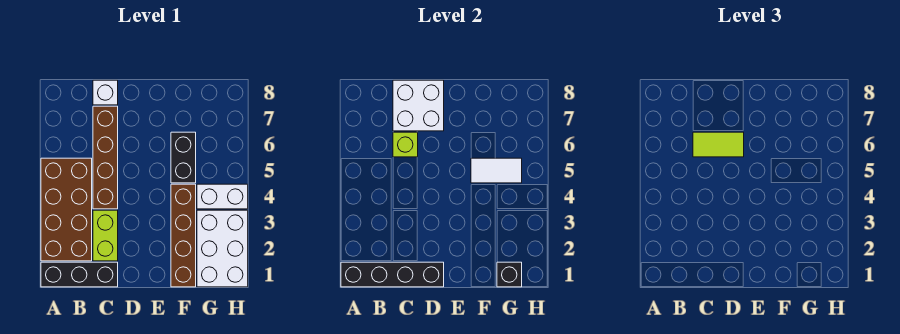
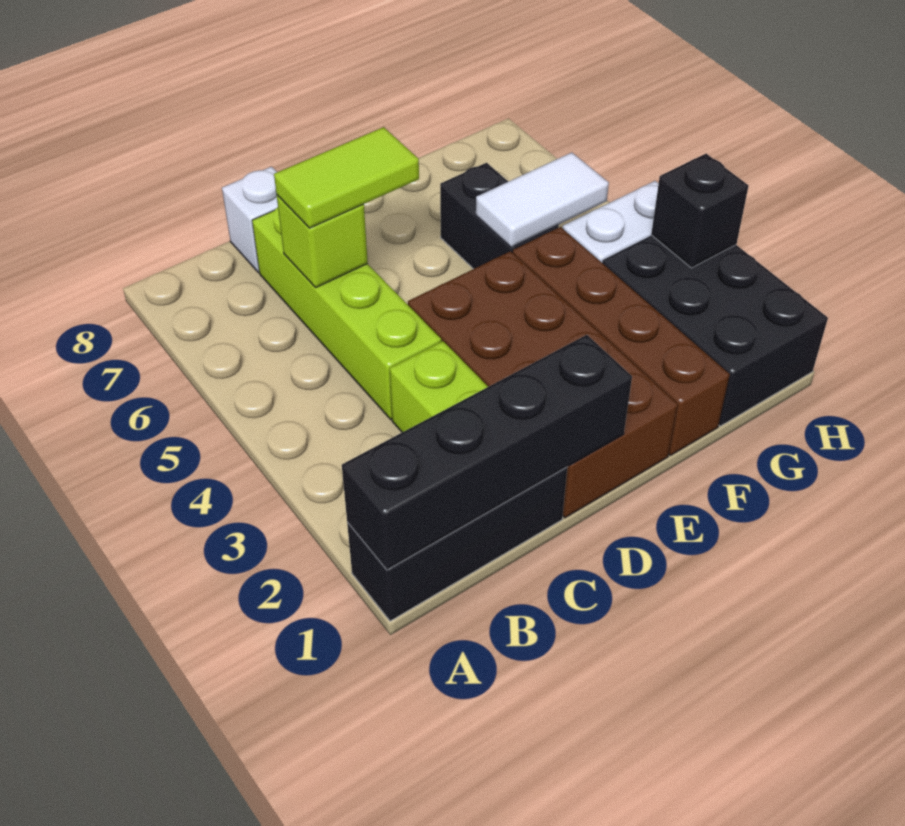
brown brick A2:B5 level 1 -> brown brick D1:E4 level 1
brown brick C4:C7 level 1 -> lime brick C4:C7 level 1
white brick C7:D8 level 2 -> none
white brick G1:H3 level 1 -> black brick G1:H3 level 1
black brick G1 level 2 -> black brick H3 level 2

